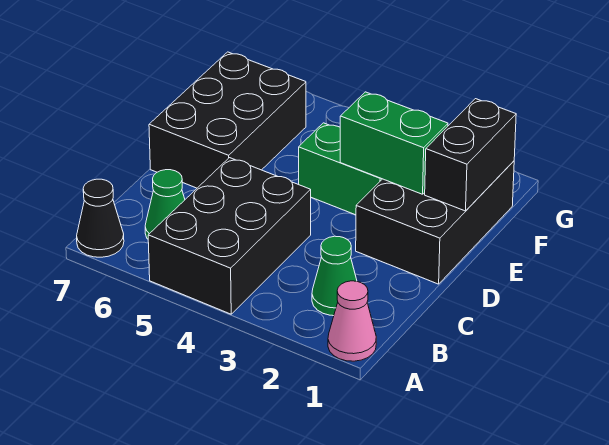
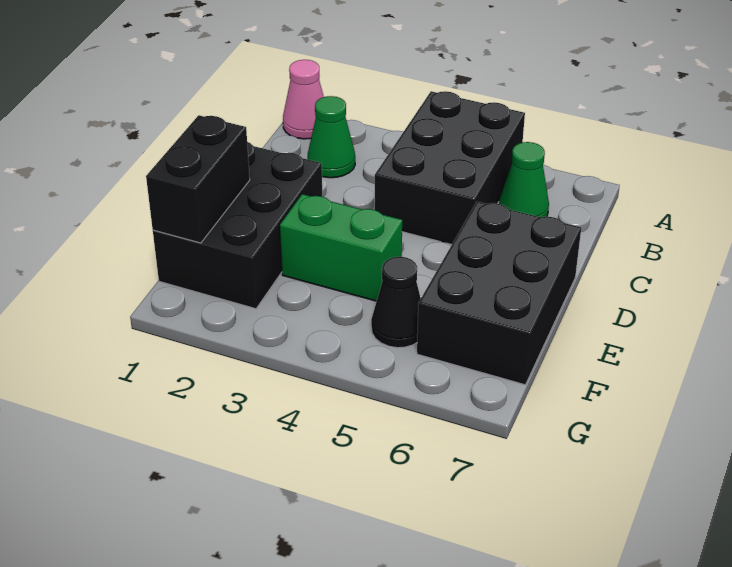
black cone A7 level 1 -> black cone F5 level 1
green brick E2:E3 level 2 -> none

